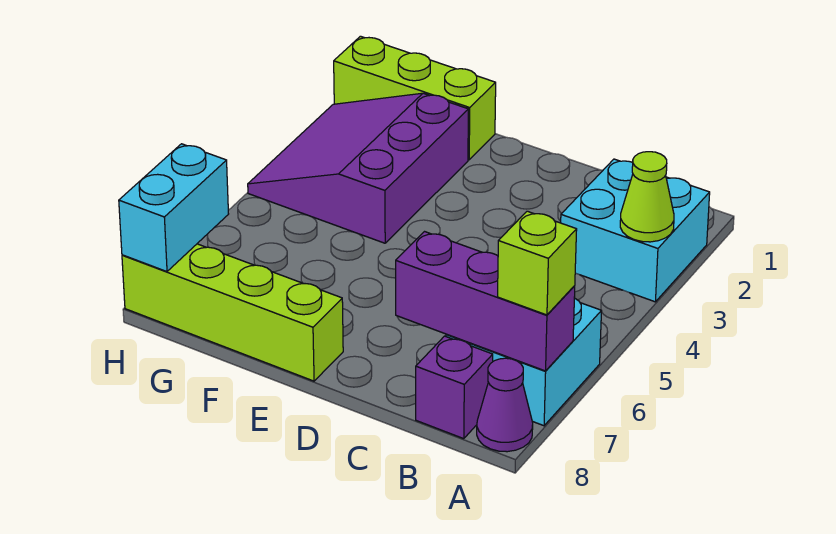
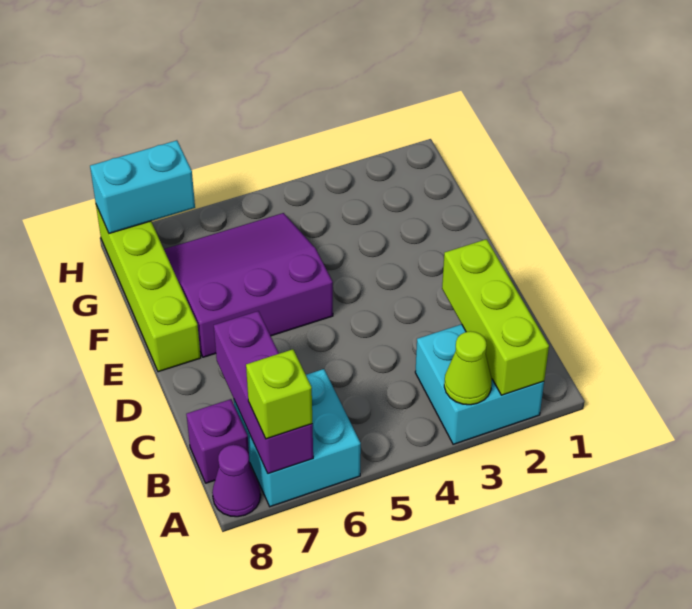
lime brick F1:H1 level 1 -> lime brick A2:C2 level 2
purple slope F2:H4 level 1 top F -> purple slope E5:G7 level 1 top E

